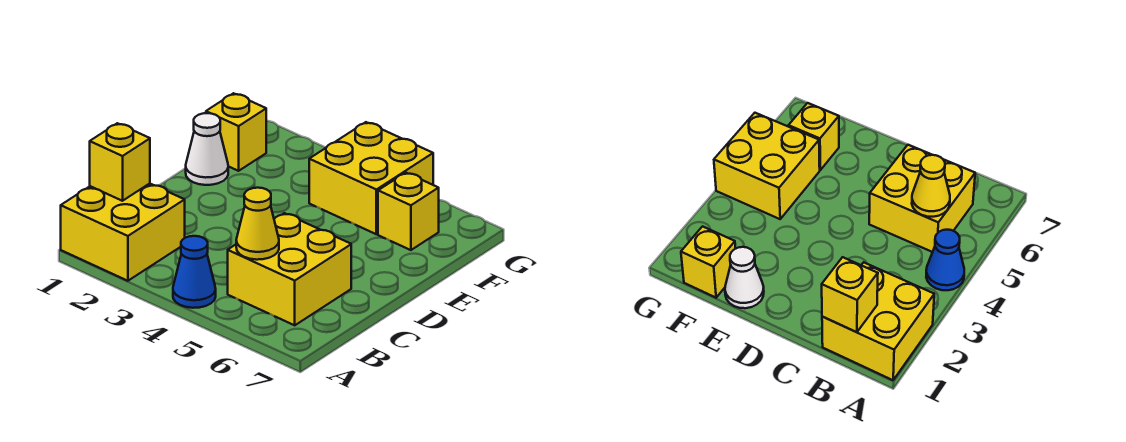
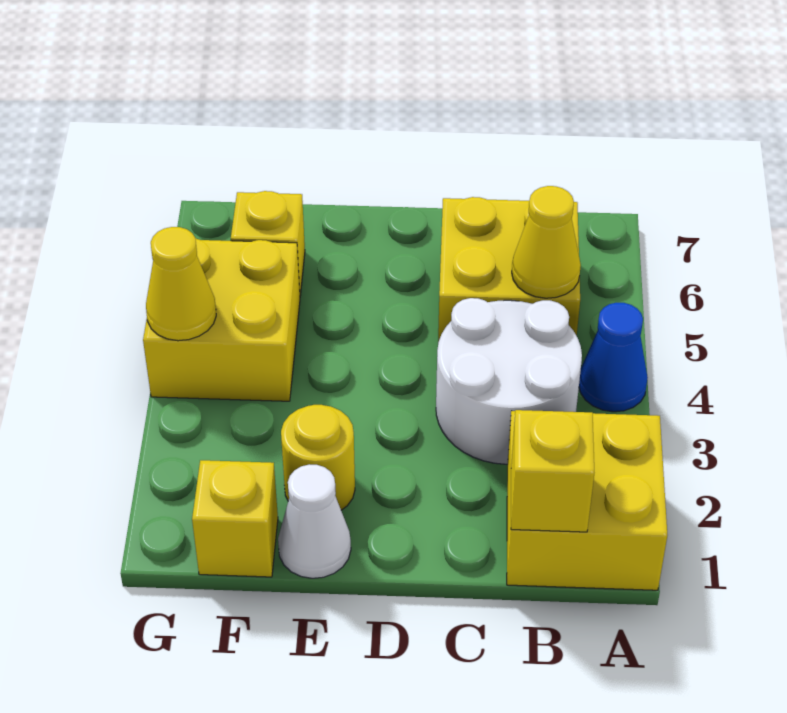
none -> white round brick B3:C4 level 1
none -> yellow round brick E2 level 1
none -> yellow cone G4 level 2

